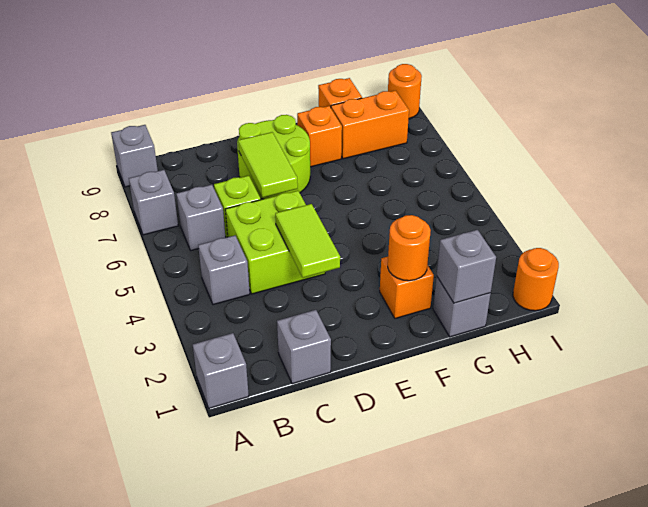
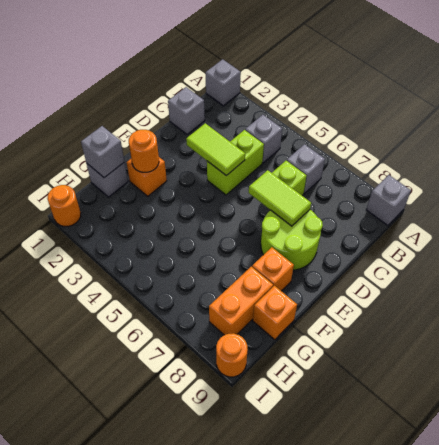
grey brick A7 level 1 -> none
lime brick C4:D5 level 1 -> lime brick C4:D4 level 1

